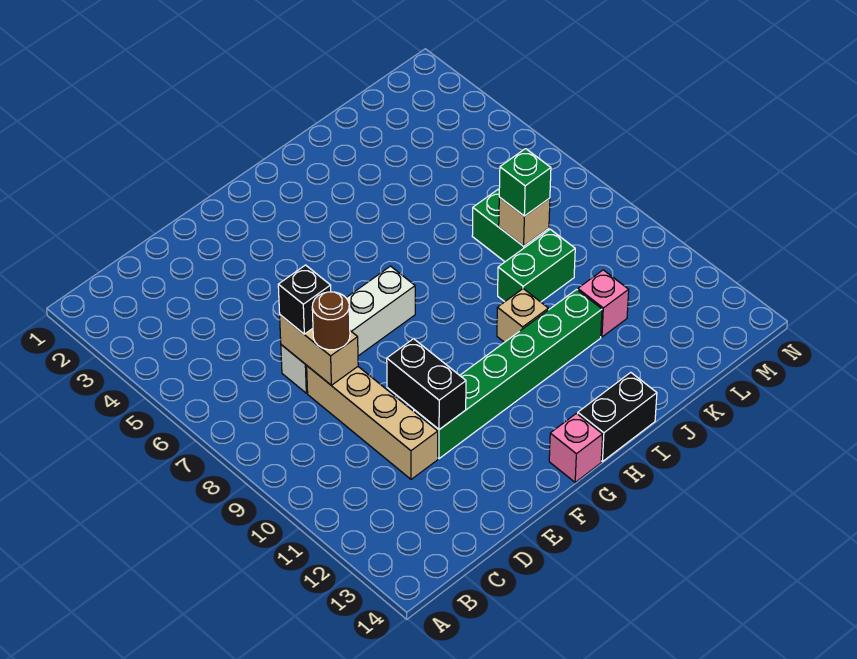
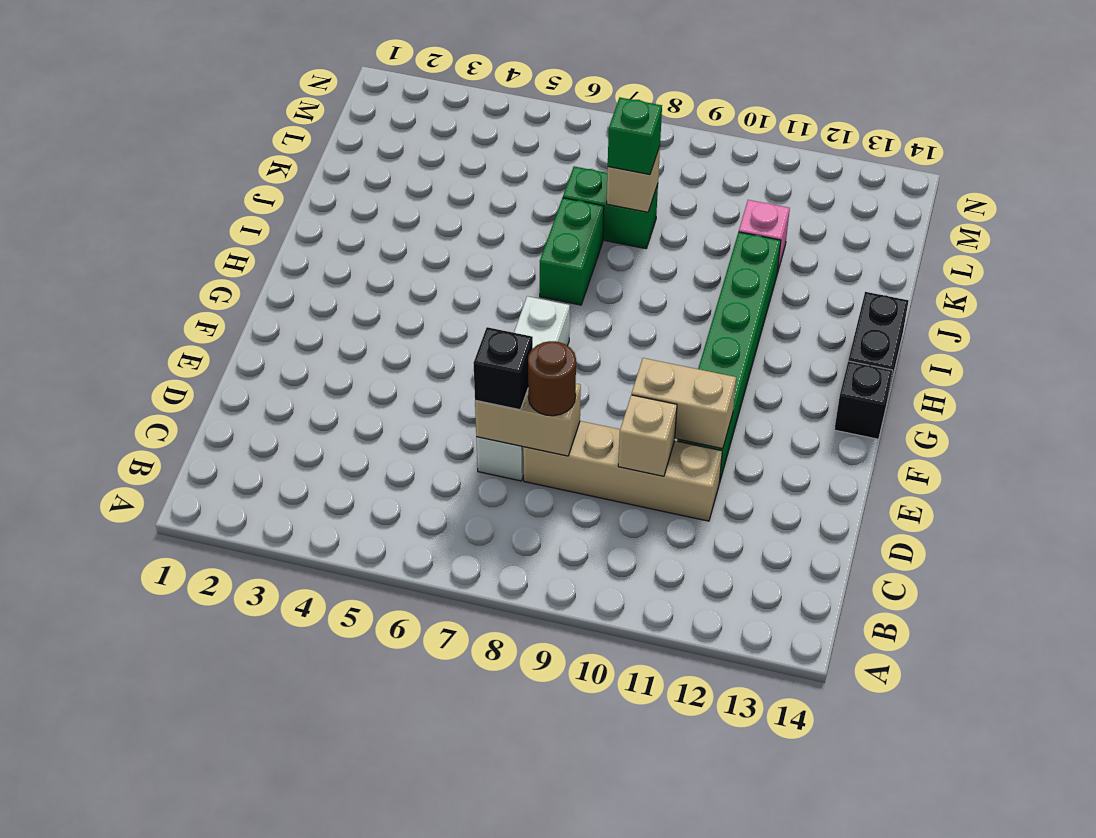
black brick E10:E11 level 2 -> tan brick E10:E11 level 2
pink brick G14 level 1 -> black brick G14 level 1
tan brick I10 level 1 -> tan brick D10 level 2
green brick J9:K9 level 1 -> green brick I7:J7 level 1

